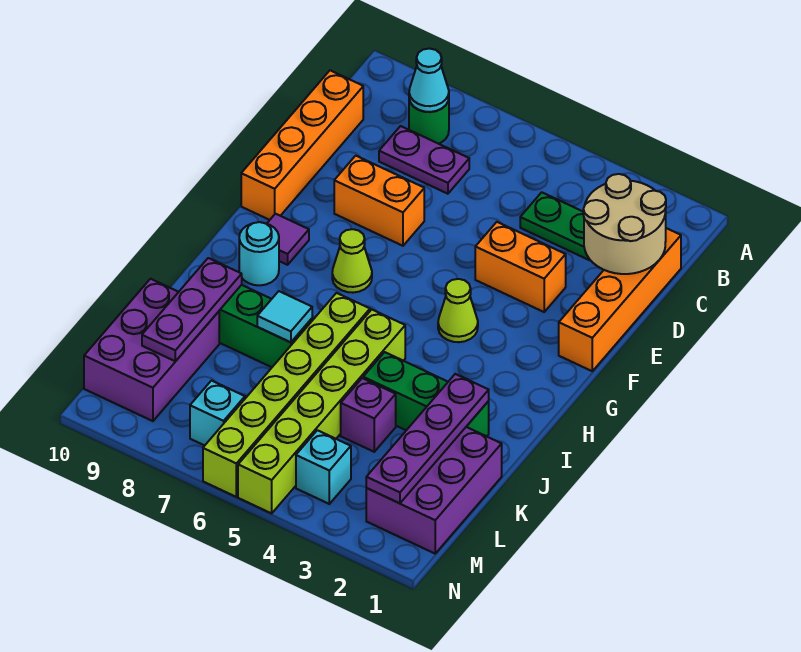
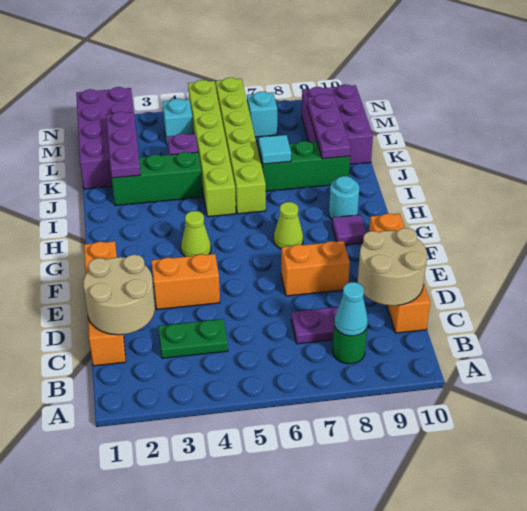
none -> tan round brick C9:D10 level 2
purple plate J2:M2 level 2 -> purple plate J2:L2 level 2
purple brick K1:M2 level 1 -> purple brick K1:N2 level 1

